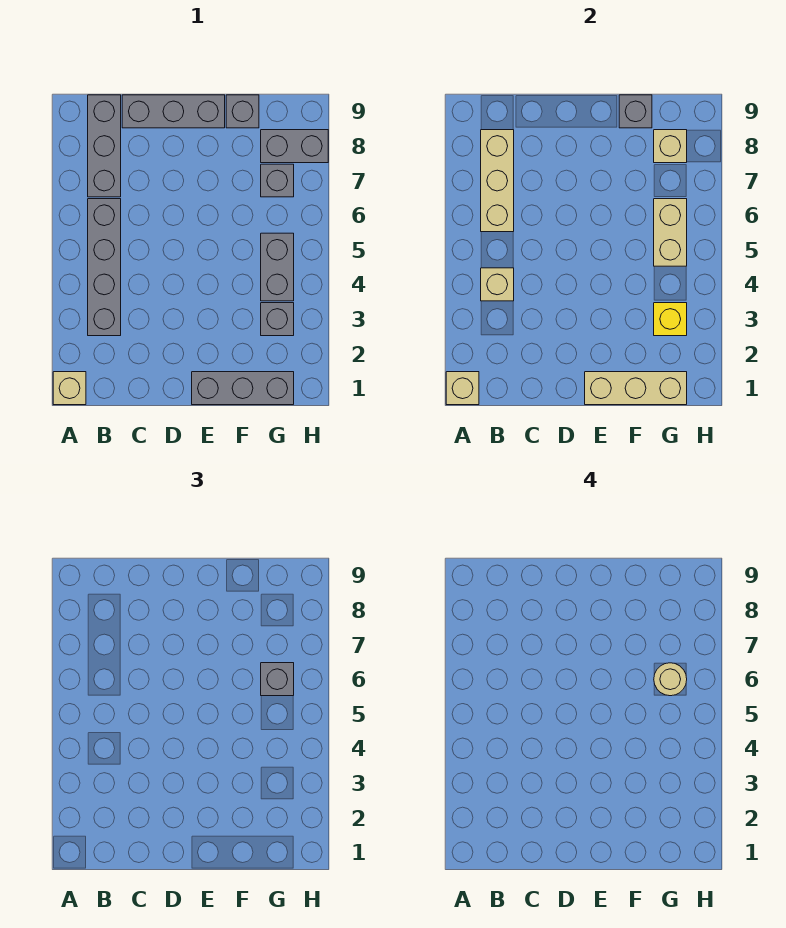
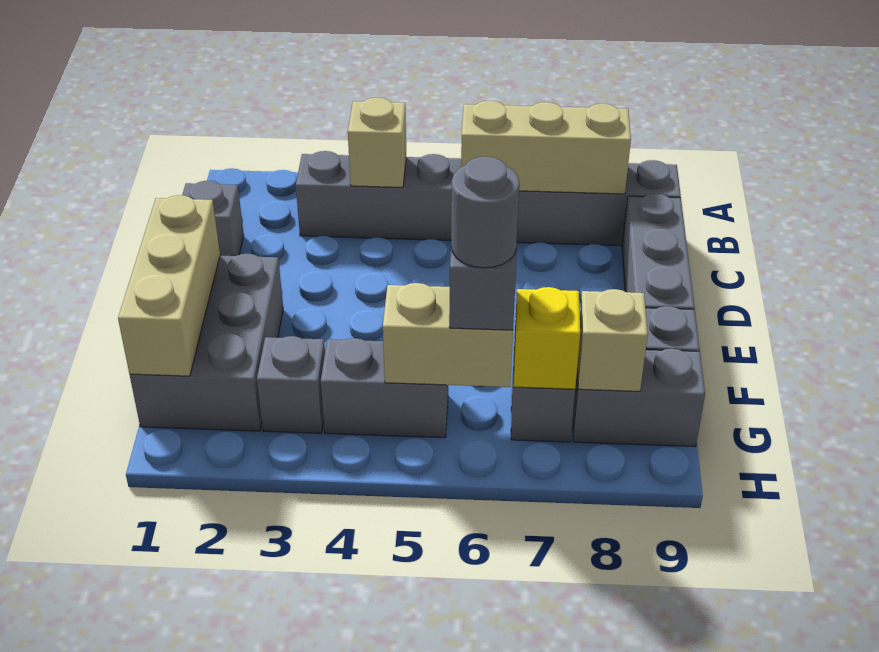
tan brick A1 level 1 -> none
tan brick A1 level 2 -> none
grey brick E1:G1 level 1 -> grey brick E1:G2 level 1
grey brick F9 level 2 -> grey brick C1 level 1
yellow brick G3 level 2 -> yellow brick G7 level 2
tan round brick G6 level 4 -> grey round brick G6 level 4
grey brick G8:H8 level 1 -> grey brick G8:G9 level 1

